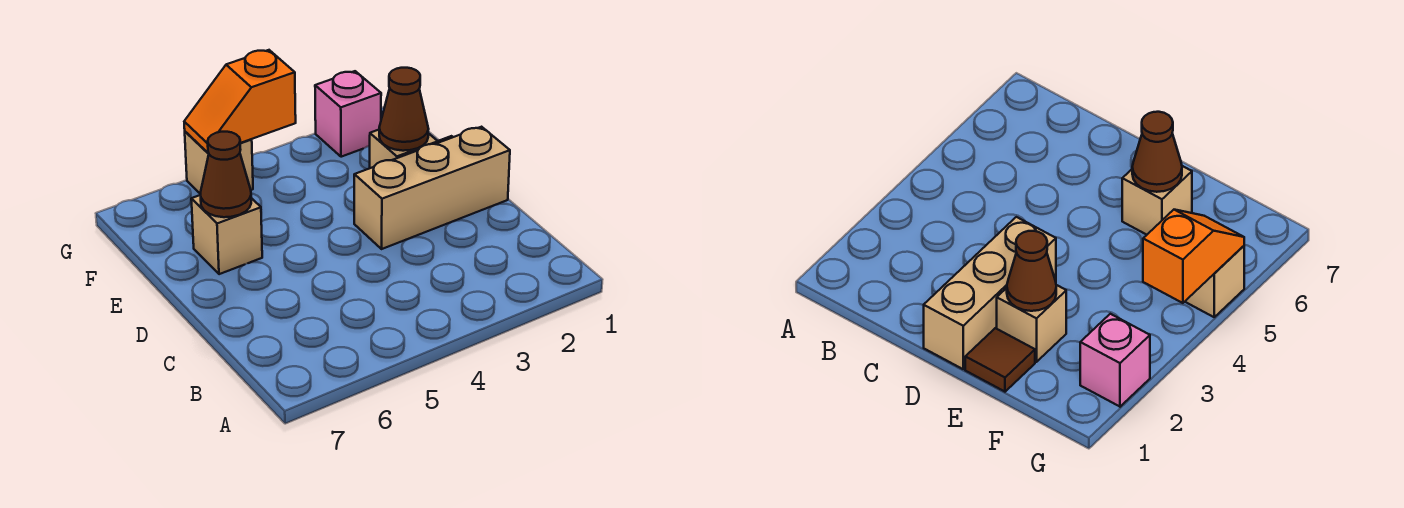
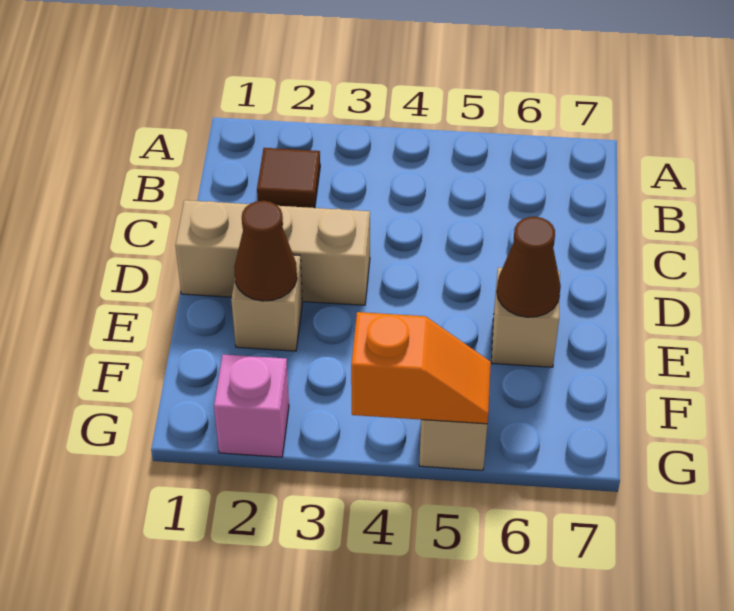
brown tile E1 level 1 -> brown tile B2 level 1

